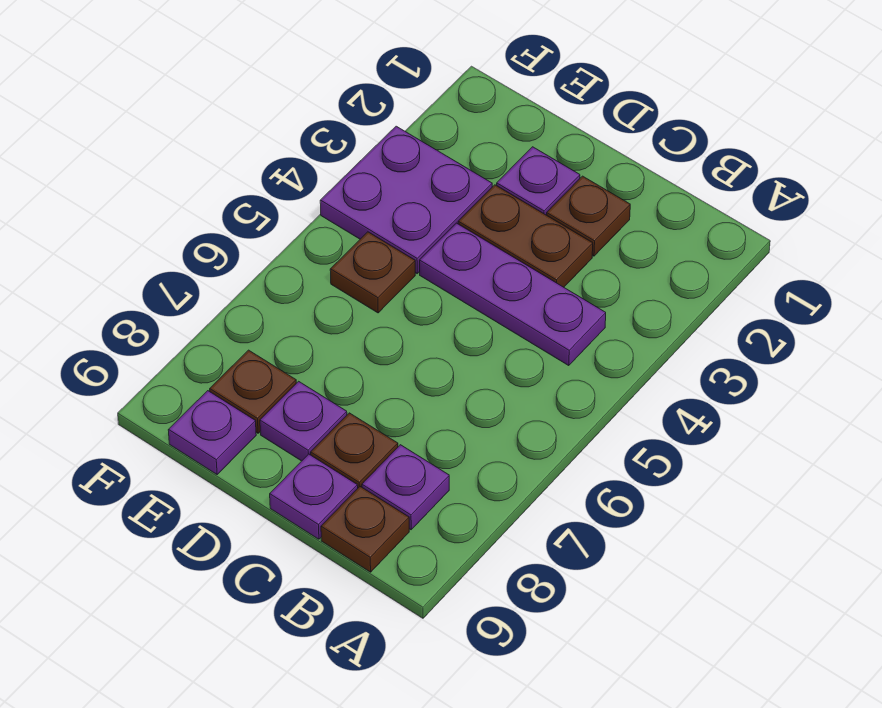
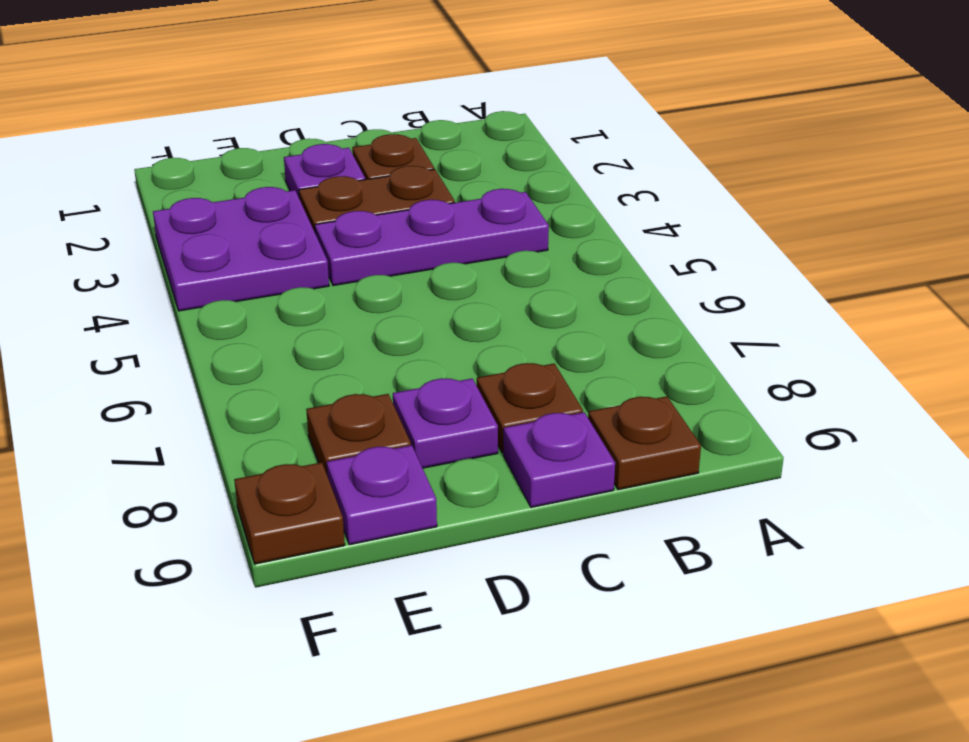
purple plate B8 level 1 -> none
brown plate E5 level 1 -> brown plate F9 level 1

